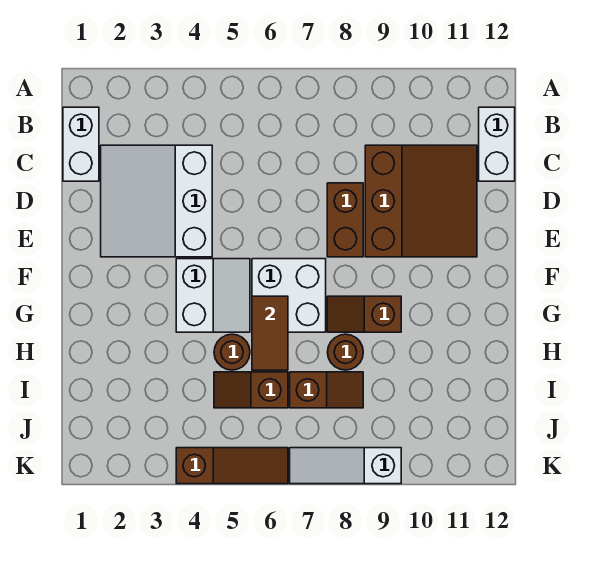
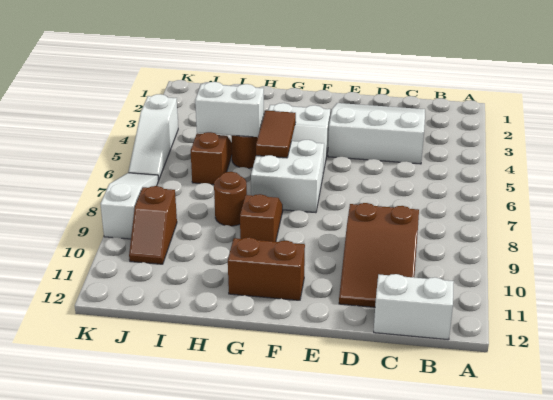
white brick B1:C1 level 1 -> white brick H5:I5 level 2
brown slope C9:E11 level 1 top 9 -> brown slope C9:D11 level 1 top 9
brown brick D8:E8 level 1 -> brown brick F11:G11 level 1
brown tile G6:H6 level 2 -> brown tile G5:G6 level 2
brown slope I7:I8 level 1 top 7 -> brown slope J9:J10 level 1 top 9
brown slope K4:K6 level 1 top 4 -> white slope K4:K6 level 1 top 4

